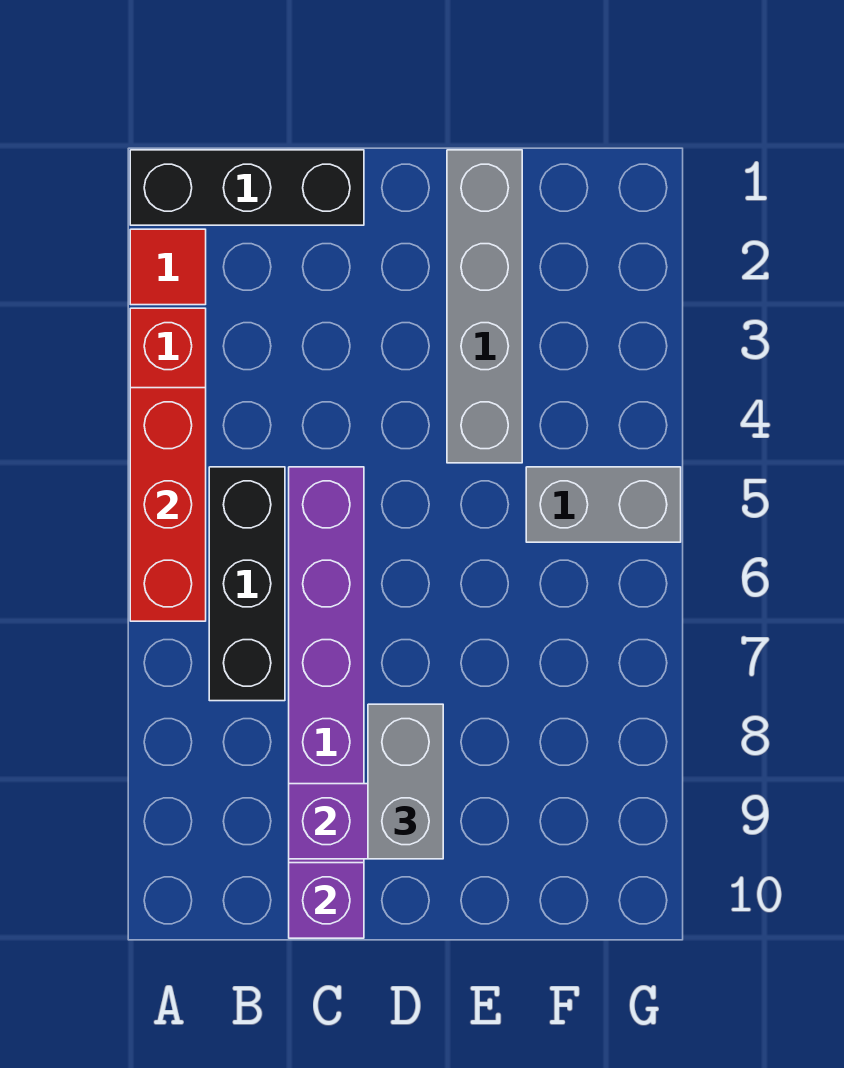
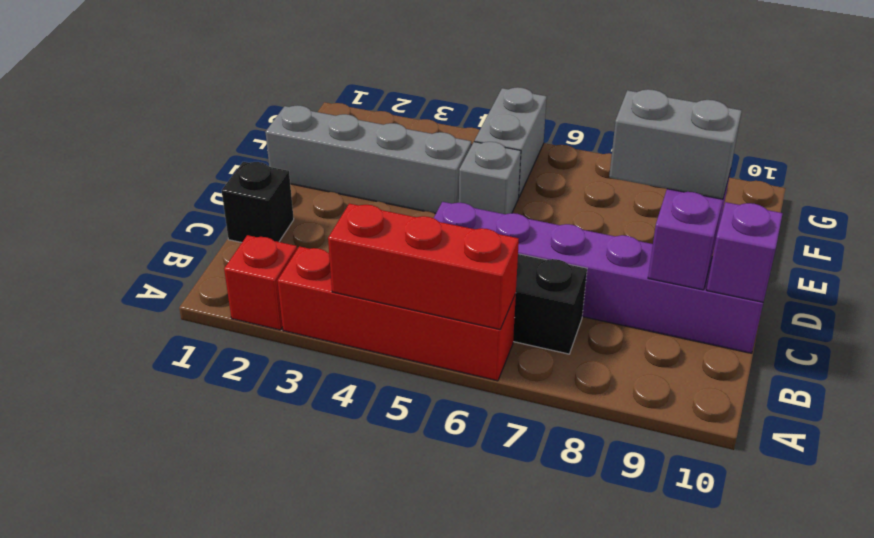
black brick A1:C1 level 1 -> black brick C1 level 1
red tile A2 level 1 -> red brick A2 level 1
none -> grey brick E5 level 1

